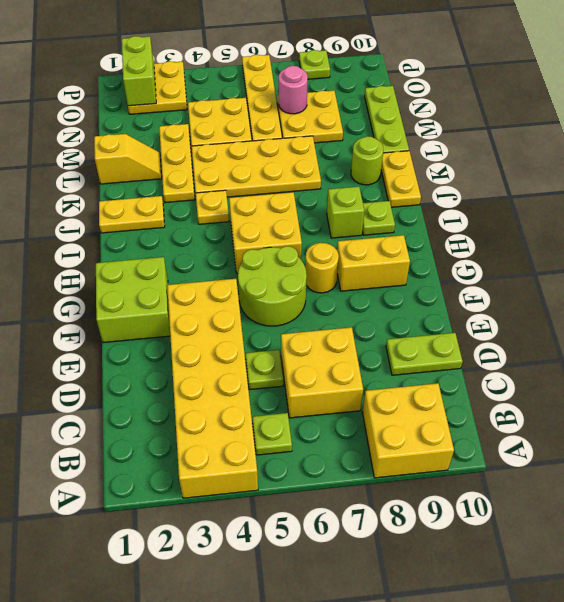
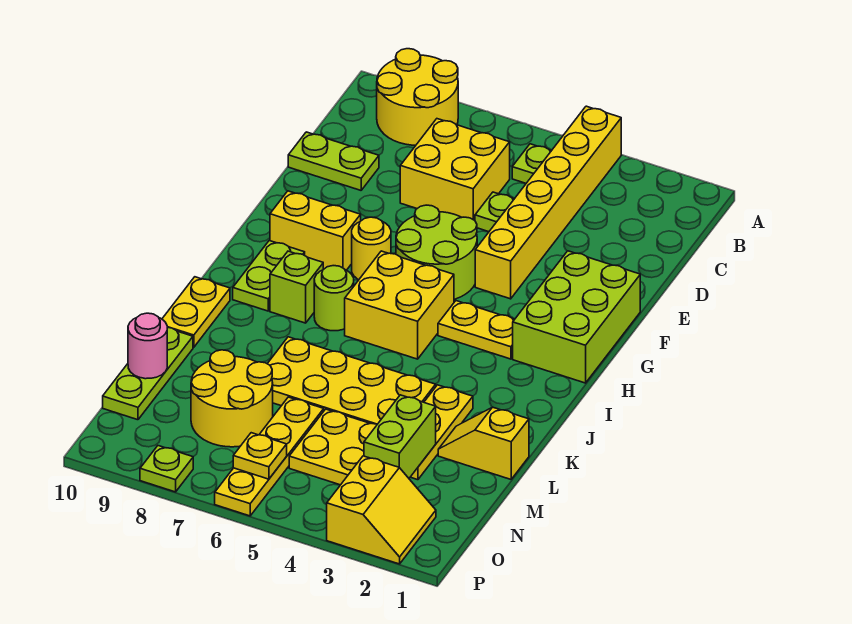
yellow brick A3:F4 level 1 -> yellow brick A4:F4 level 1
yellow brick A8:B9 level 1 -> yellow round brick A8:B9 level 1
lime brick F1:G2 level 1 -> lime brick F1:H2 level 1
lime plate I9 level 1 -> lime plate H9:I9 level 1
yellow plate J1:J2 level 1 -> yellow plate H3:H4 level 1
yellow plate J4 level 1 -> yellow plate O6 level 2
lime round brick K9 level 1 -> lime round brick I7 level 1
yellow plate M7:N8 level 1 -> yellow round brick M7:N8 level 1
pink round brick N7 level 2 -> pink round brick M10 level 2
yellow plate O2:P3 level 1 -> yellow slope O2:P3 level 1 top 3
lime brick O2:P2 level 2 -> lime brick M3:N3 level 2

